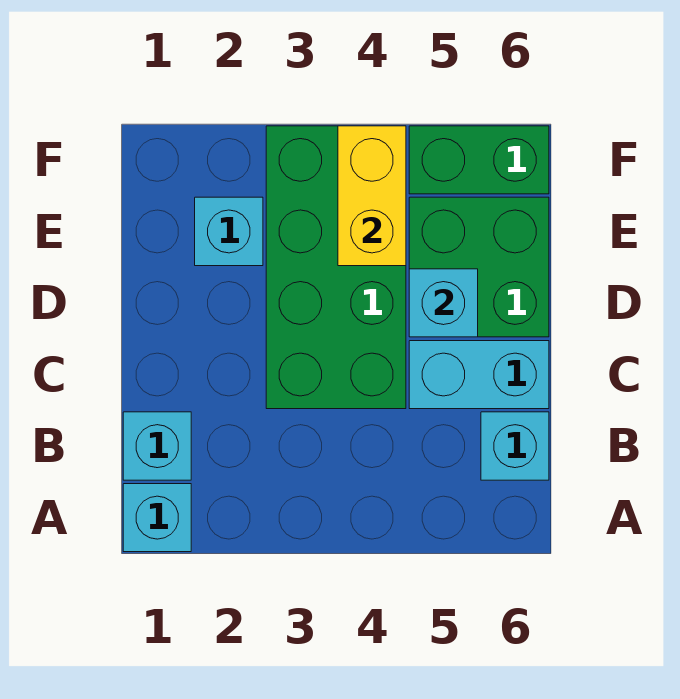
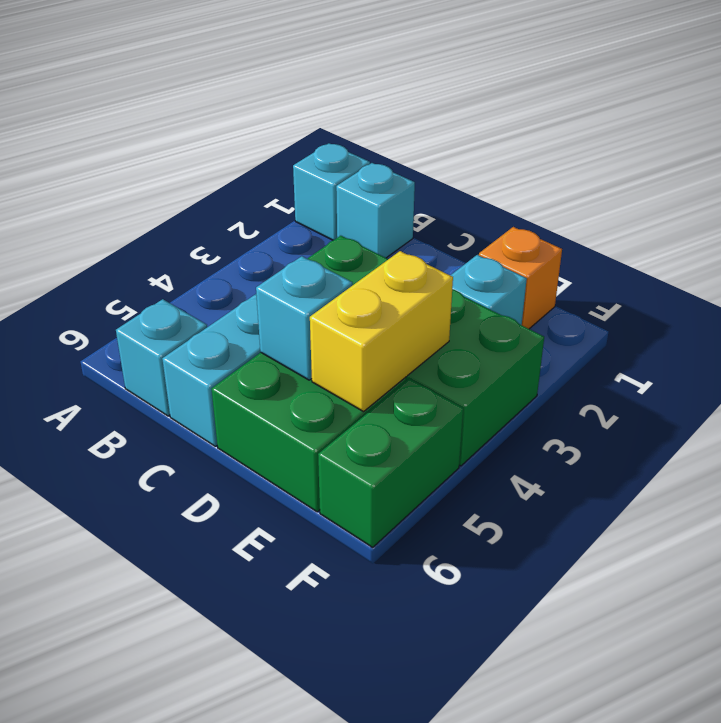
none -> orange brick E1 level 1
yellow brick E4:F4 level 2 -> yellow brick E4:E5 level 2

